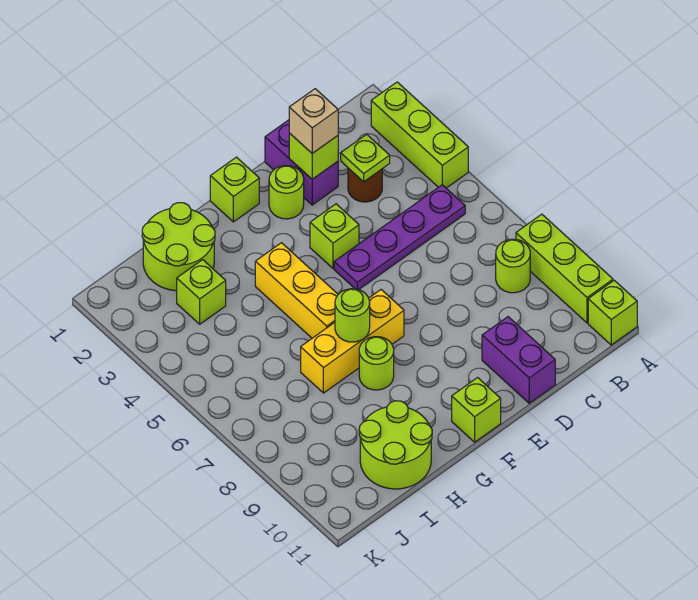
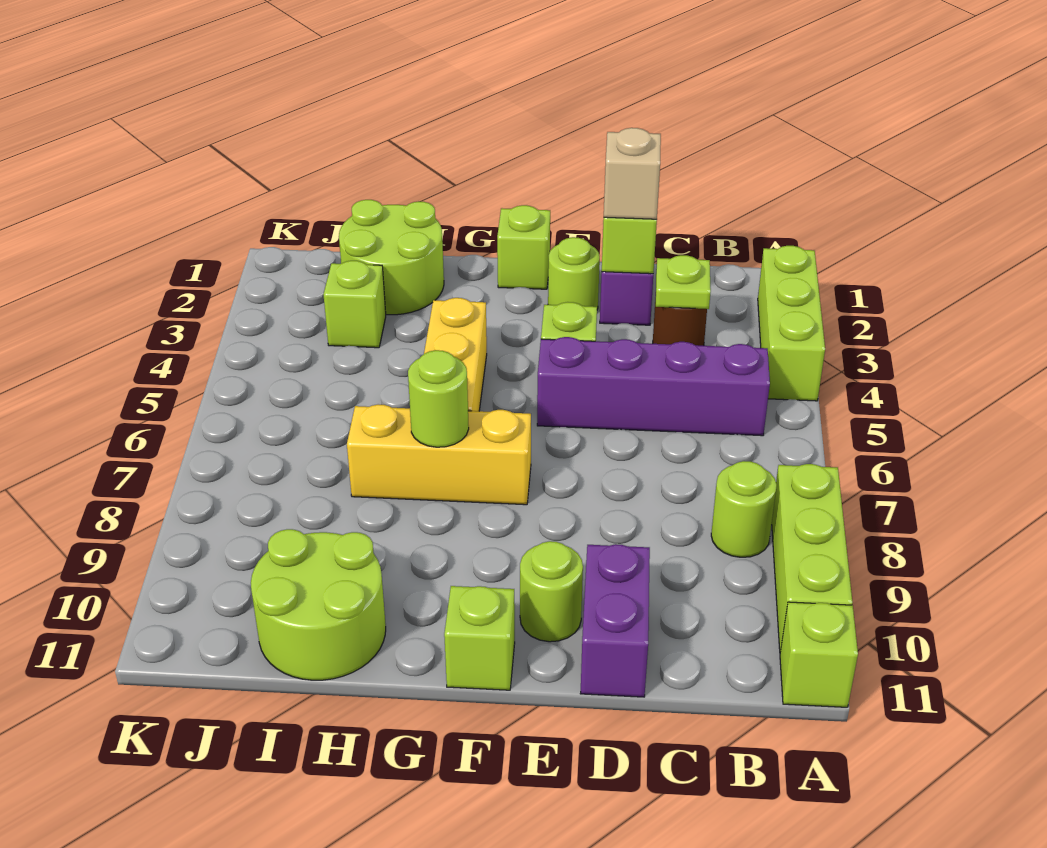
purple plate B5:E5 level 1 -> purple brick B5:E5 level 1
lime round brick G8 level 1 -> lime round brick E10 level 1

